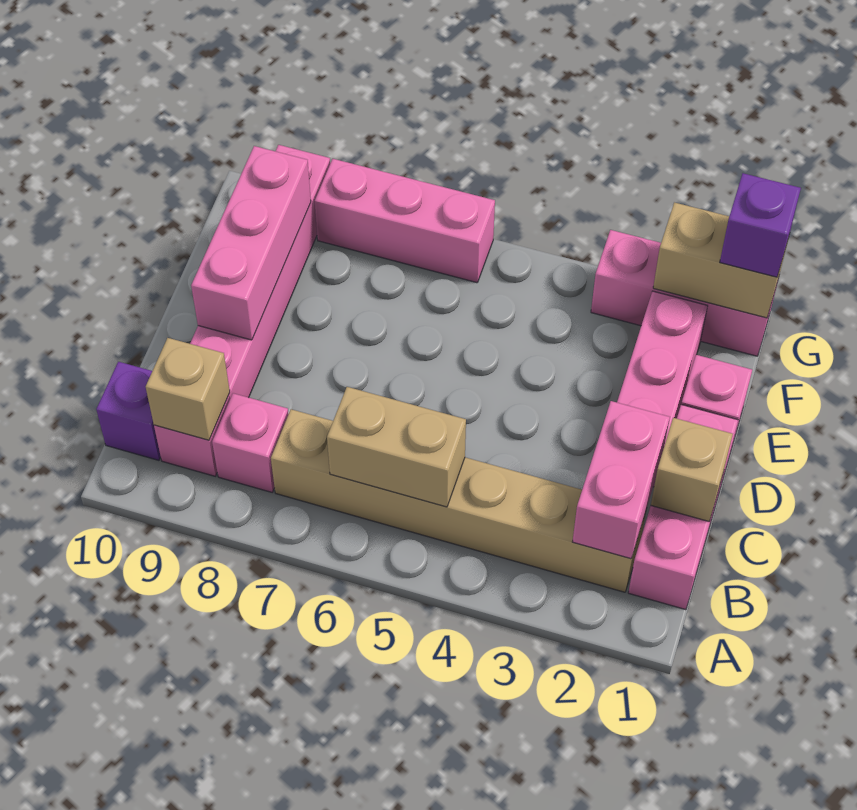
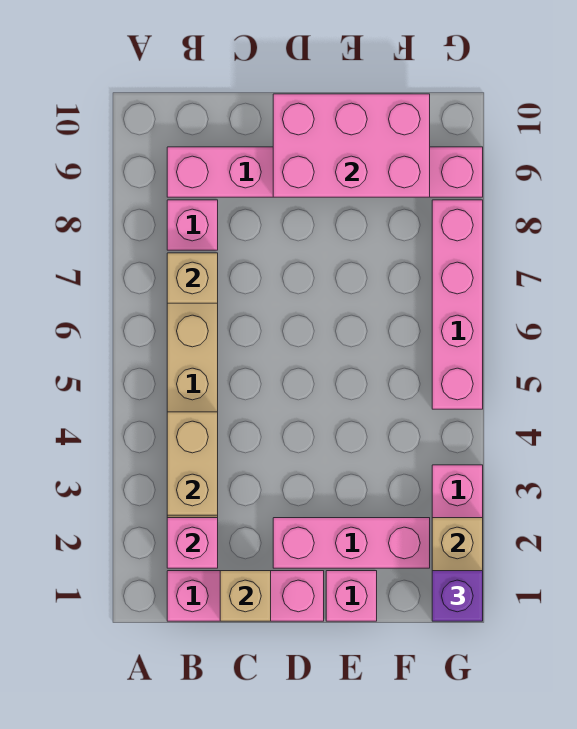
pink brick B2:C2 level 2 -> pink brick B2 level 2
tan brick B5:B6 level 2 -> tan brick B3:B4 level 2
tan brick B9 level 2 -> tan brick B7 level 2
purple brick B10 level 1 -> none
pink brick D9:F9 level 2 -> pink brick D9:F10 level 2
pink brick G6:G8 level 1 -> pink brick G5:G8 level 1

